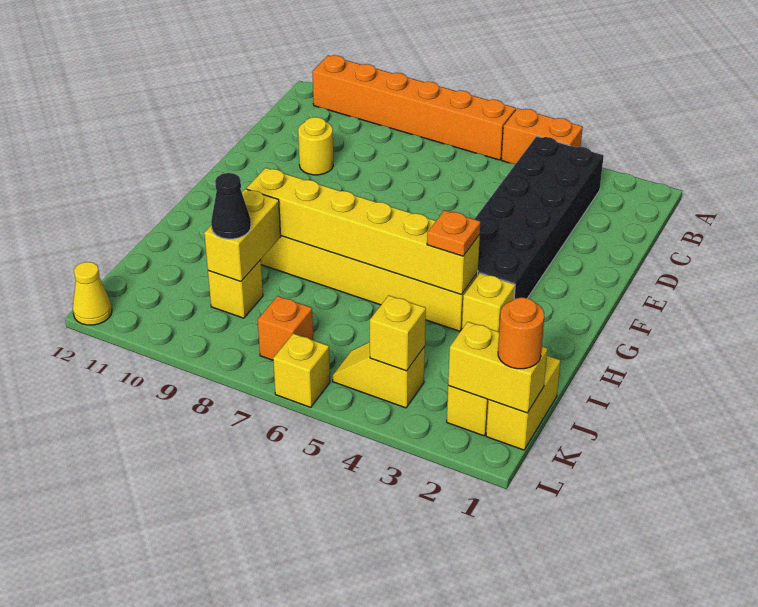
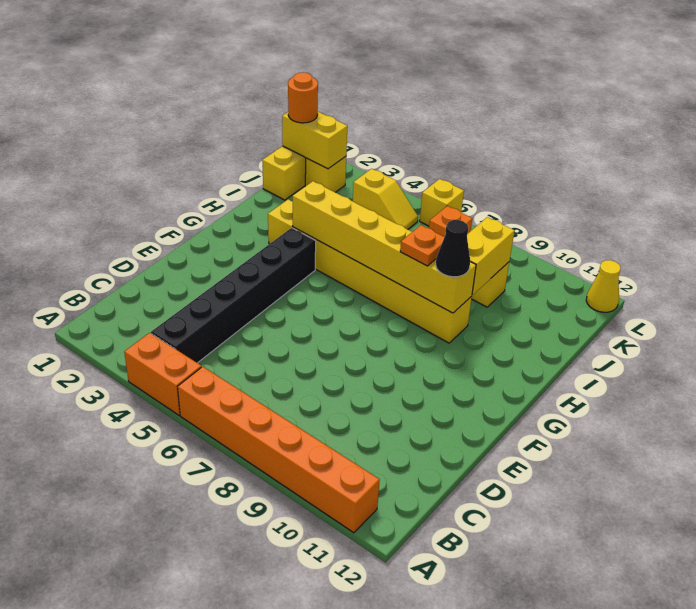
black brick B3:G4 level 1 -> black brick B4:G4 level 1
yellow round brick D10 level 1 -> none
orange plate H4 level 3 -> orange plate H8 level 3
black cone J9 level 3 -> black cone H9 level 3
yellow brick K4 level 2 -> none

